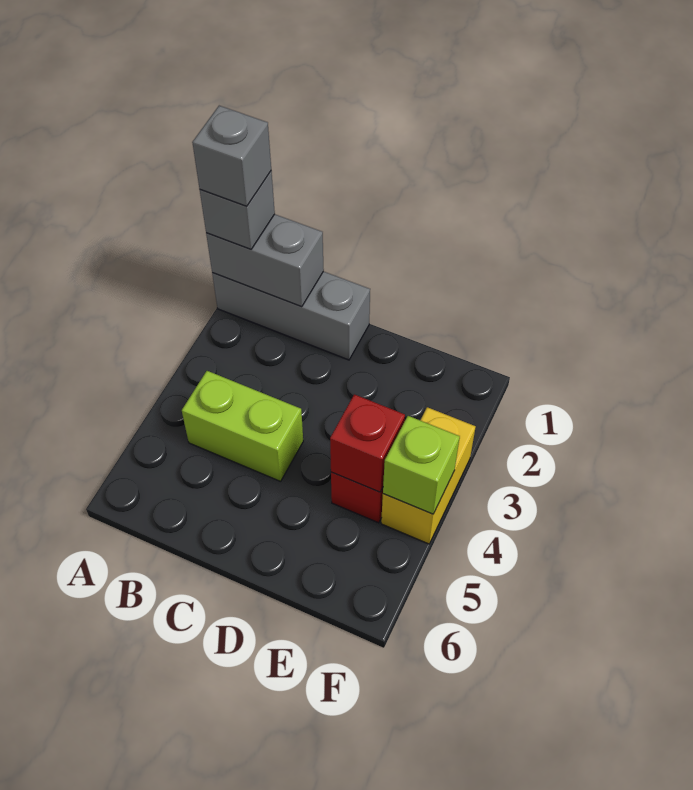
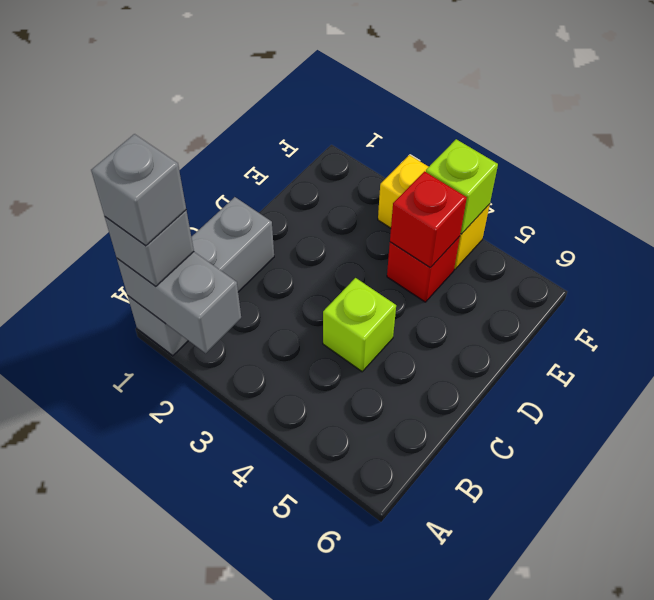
grey brick A1:B1 level 2 -> grey brick A1:A2 level 2
lime brick B4:C4 level 1 -> lime brick C4 level 1

